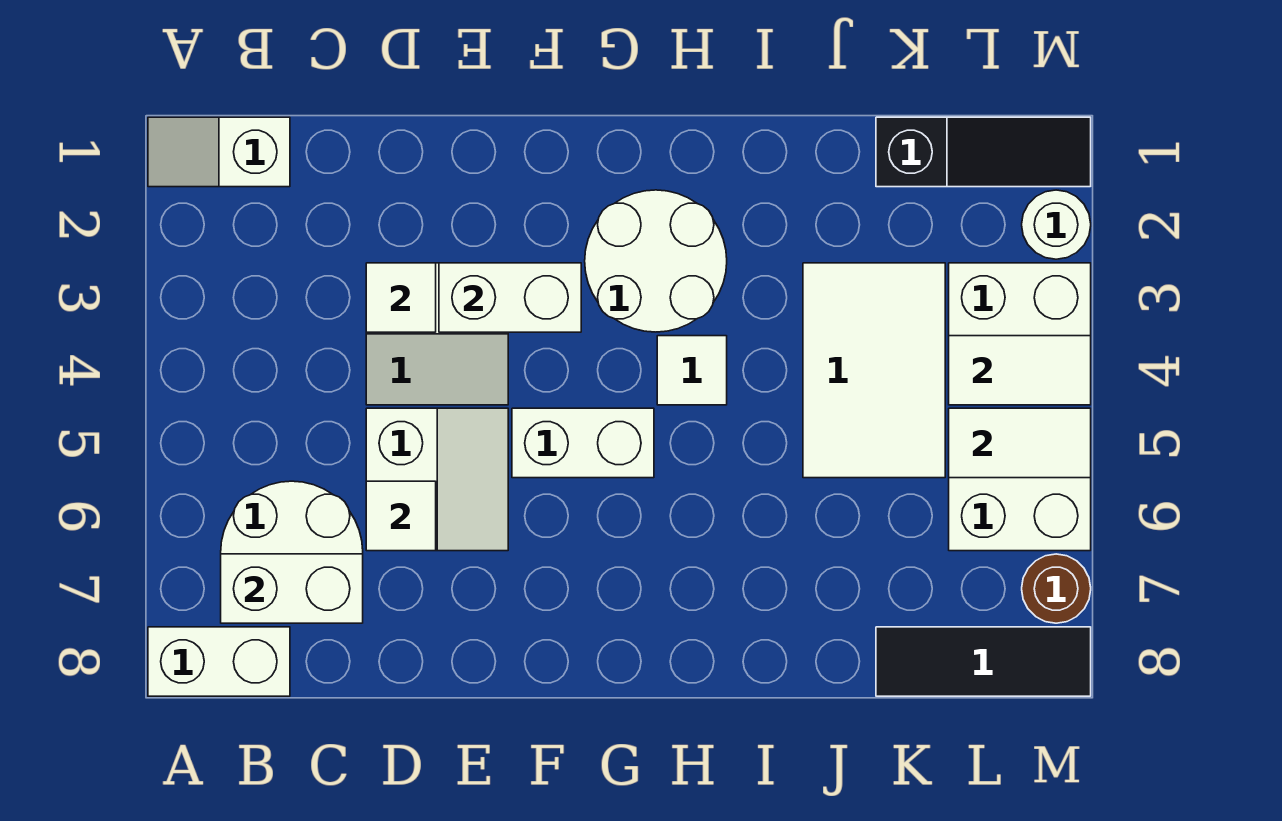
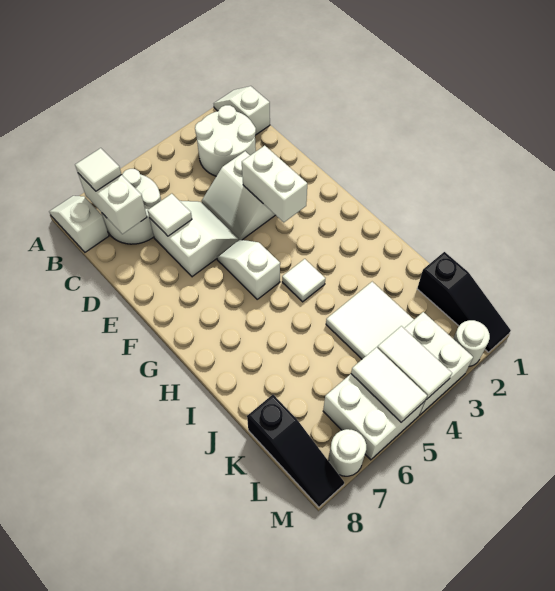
white brick A8:B8 level 1 -> white slope A8:B8 level 1 top B
white tile D3 level 2 -> white tile B7 level 3
white slope D5:E6 level 1 top D -> white slope D5:E6 level 1 top 6
white brick F5:G5 level 1 -> white slope F5:G5 level 1 top G
white round brick G2:H3 level 1 -> white round brick B2:C3 level 1
white tile J3:K5 level 1 -> white tile J3:K4 level 1
black tile K8:M8 level 1 -> black slope K8:M8 level 1 top K
brown round brick M7 level 1 -> white round brick M7 level 1

